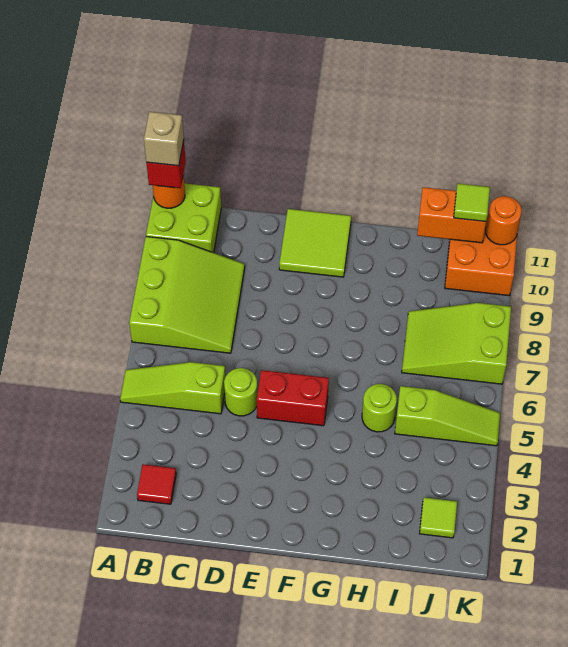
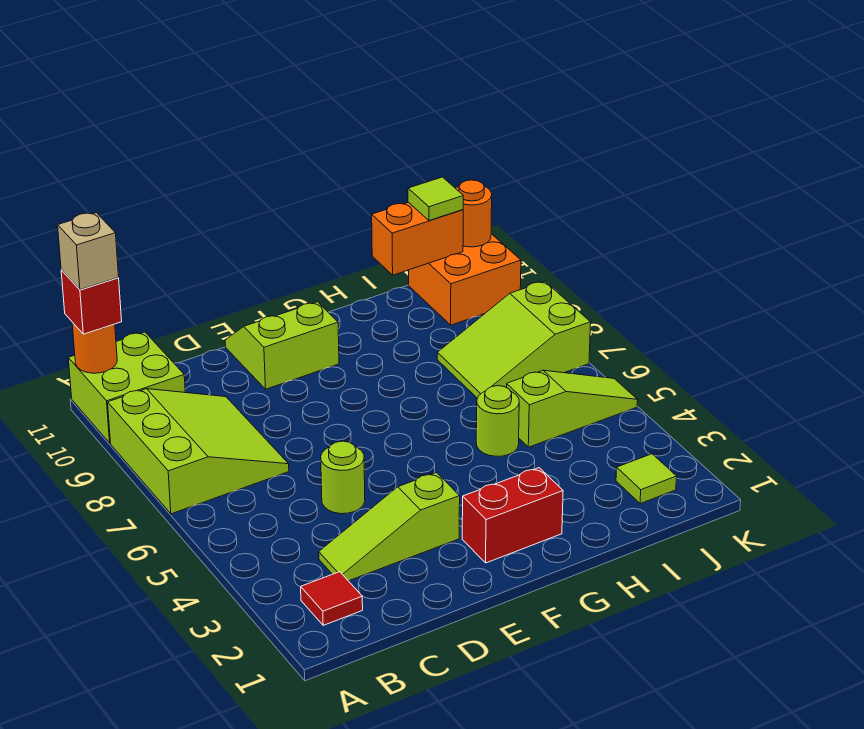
lime slope A5:C5 level 1 top C -> lime slope C3:E3 level 1 top E
red brick E5:F5 level 1 -> red brick F2:G2 level 1
lime tile E10:F11 level 1 -> lime slope E10:F11 level 1 top 10

